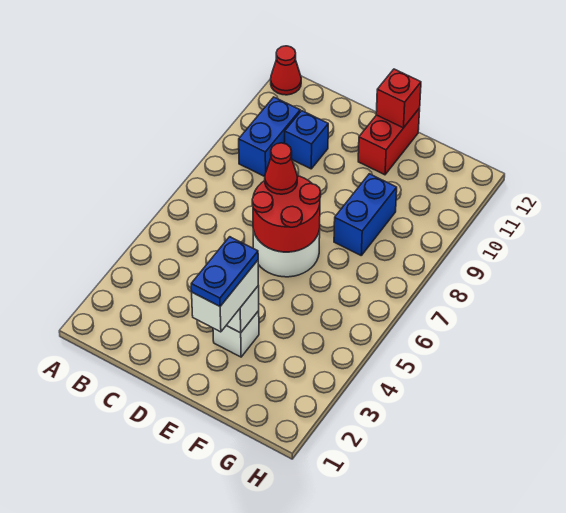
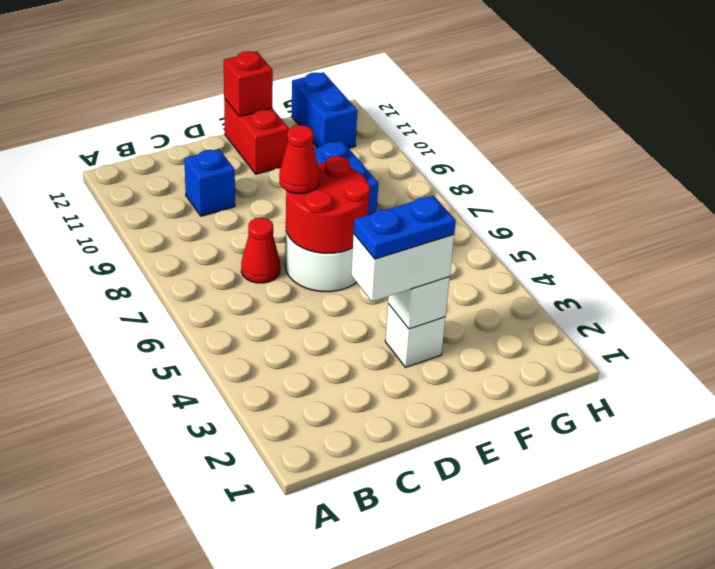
red cone A12 level 1 -> red cone C7 level 1
blue brick B9:B10 level 1 -> blue brick G11:G12 level 1
white brick E2:E3 level 3 -> white brick D3:E3 level 3
blue plate E2:E3 level 4 -> blue plate D3:E3 level 4

